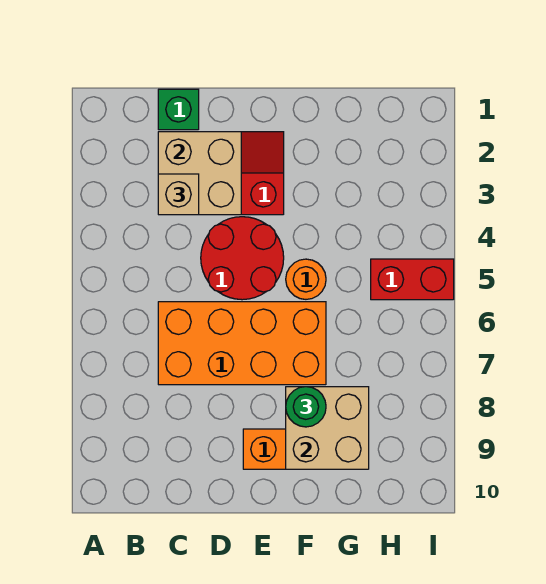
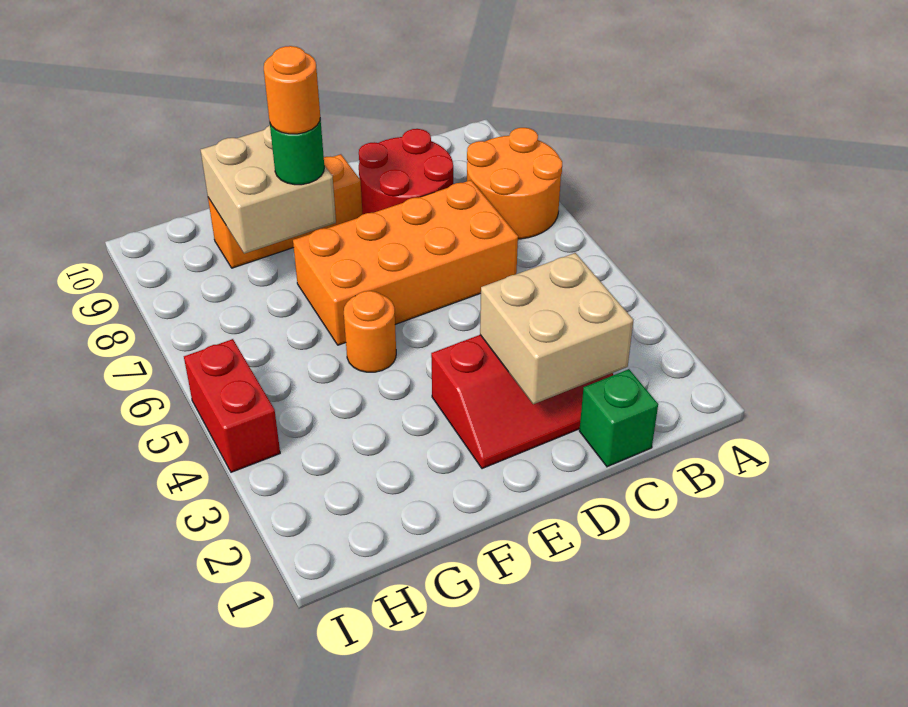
none -> orange round brick A7:B8 level 1
tan brick C3 level 3 -> none
red round brick D4:E5 level 1 -> red round brick C8:D9 level 1
none -> orange round brick F8 level 4
red brick H5:I5 level 1 -> red brick I4:I5 level 1

